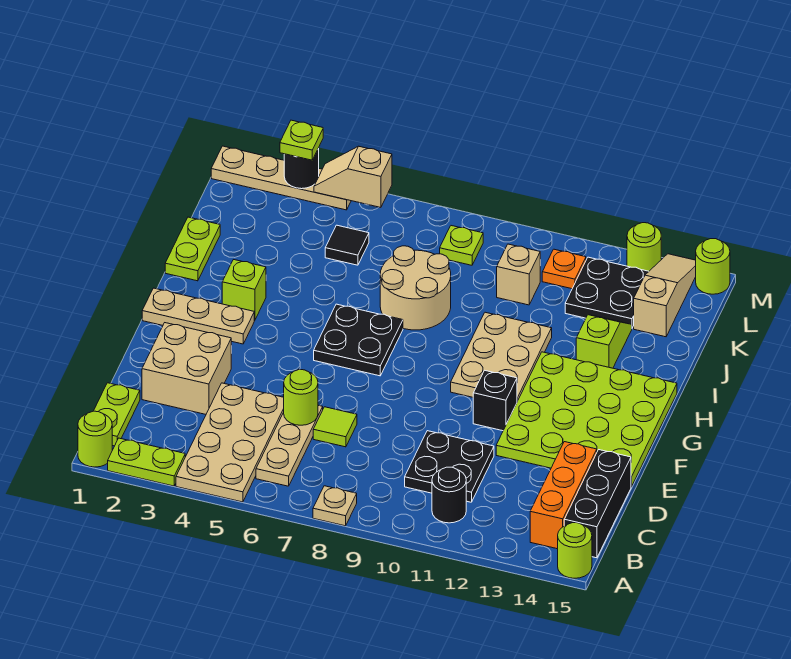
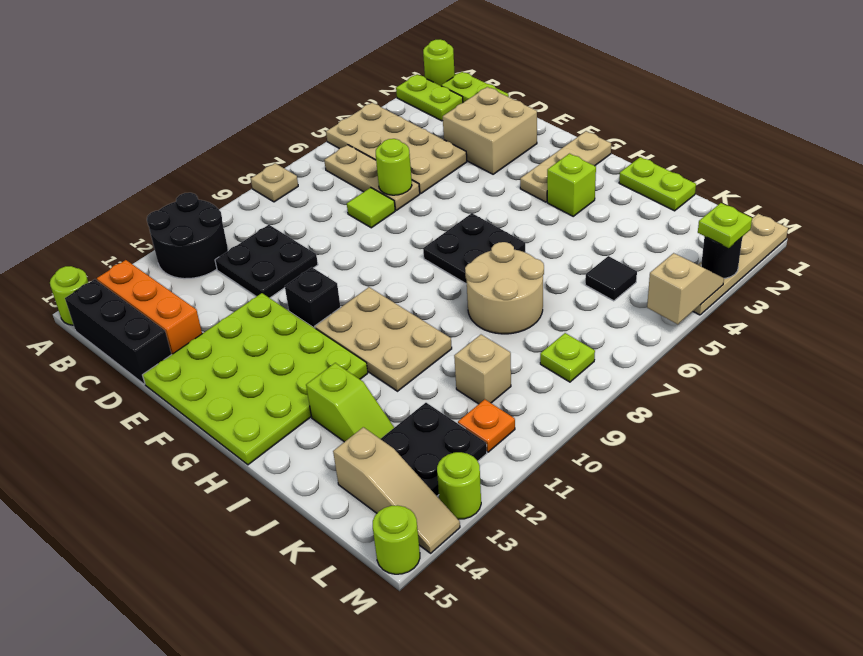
lime plate A2:A3 level 1 -> lime plate A2:B2 level 1
black round brick B11 level 1 -> black round brick A11:B12 level 1

